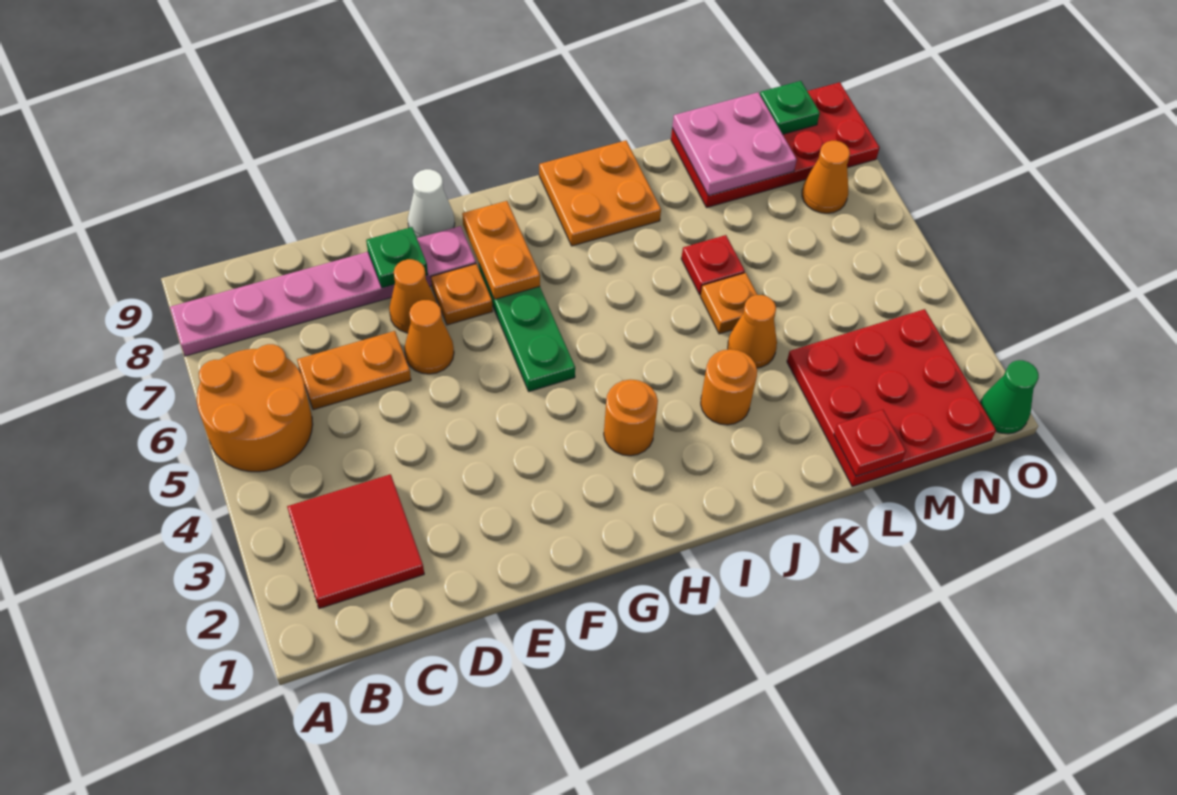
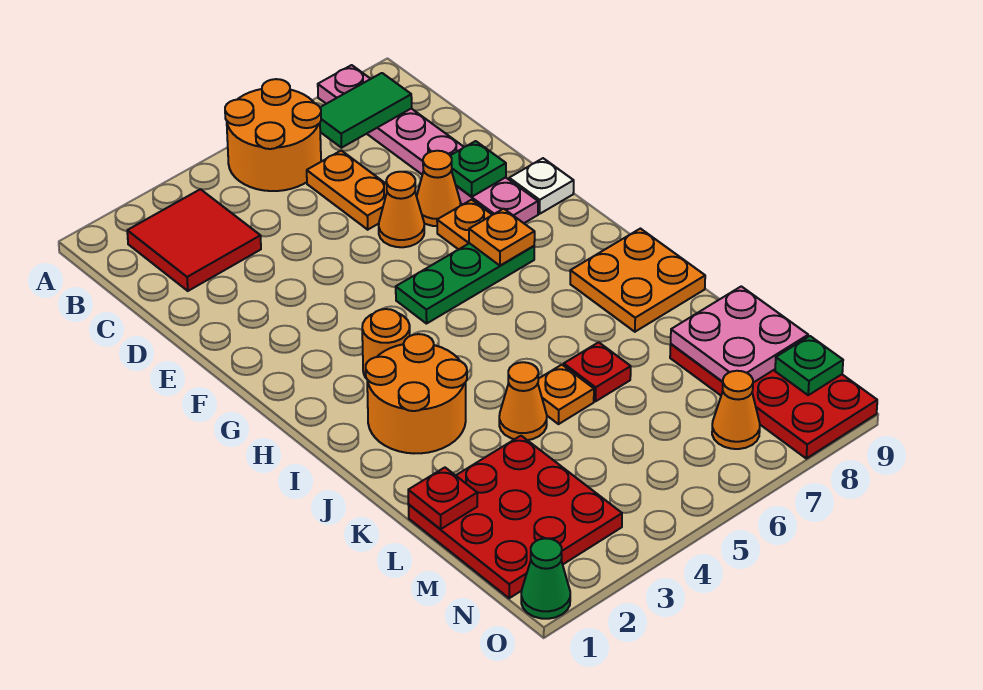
none -> green tile B7:B8 level 2
white cone F9 level 1 -> white plate F9 level 1
orange plate G7:G8 level 2 -> orange plate G7 level 2
orange round brick J3 level 1 -> orange round brick I2:J3 level 1

